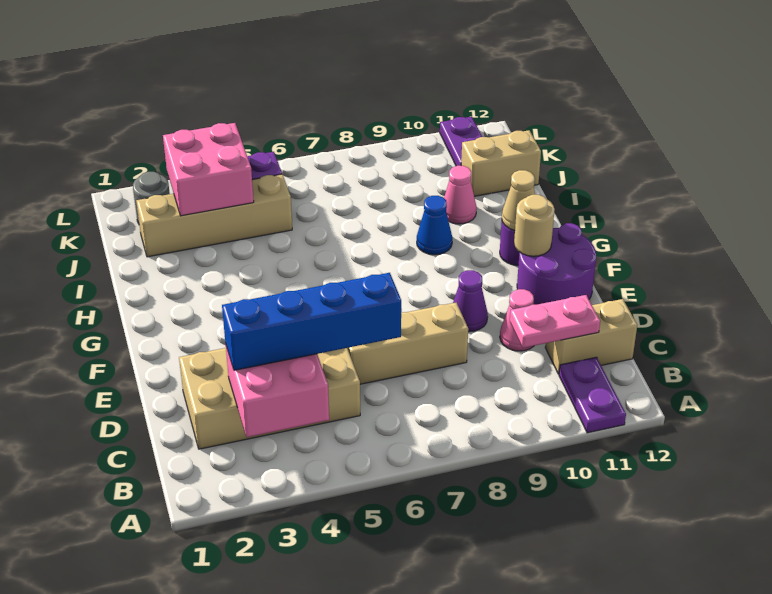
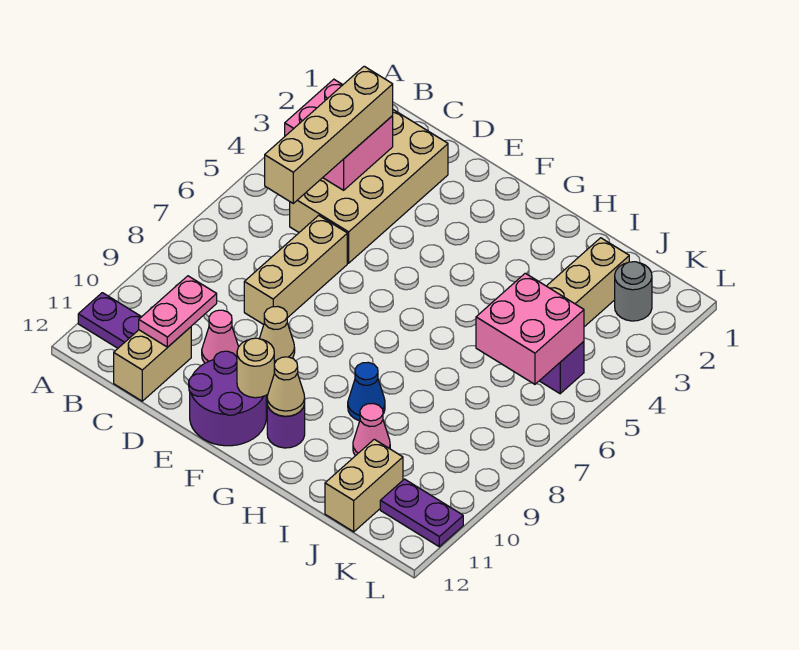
blue brick C3:C6 level 3 -> tan brick C3:C6 level 3
purple cone E9 level 1 -> tan cone E9 level 1
pink brick J3:K4 level 2 -> pink brick J5:K6 level 2

